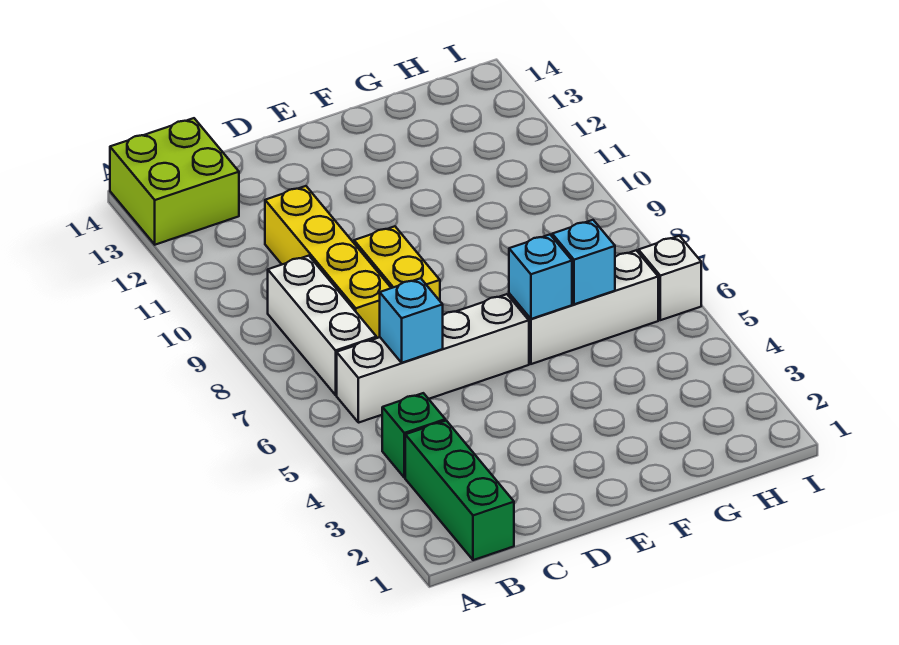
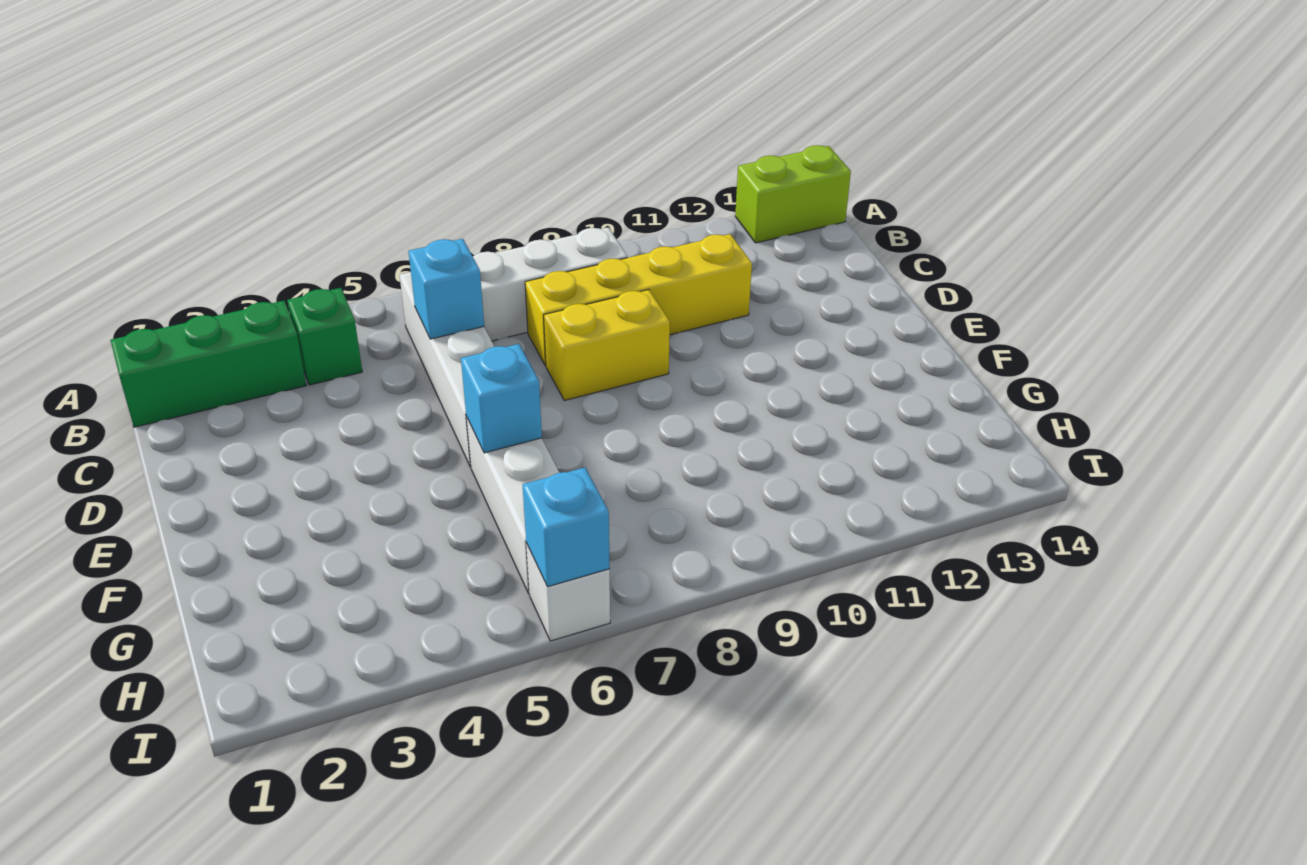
lime brick A13:B14 level 1 -> lime brick A13:A14 level 1
cyan brick G6 level 2 -> cyan brick I6 level 2

